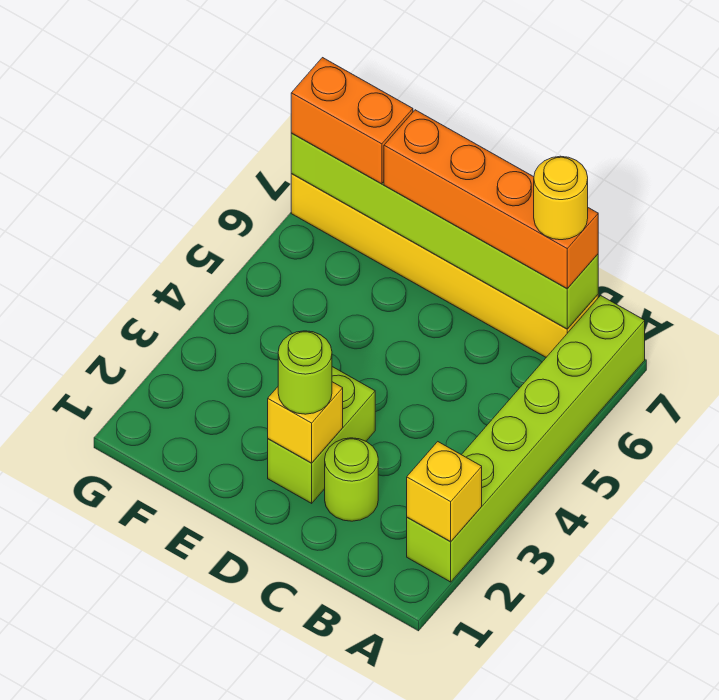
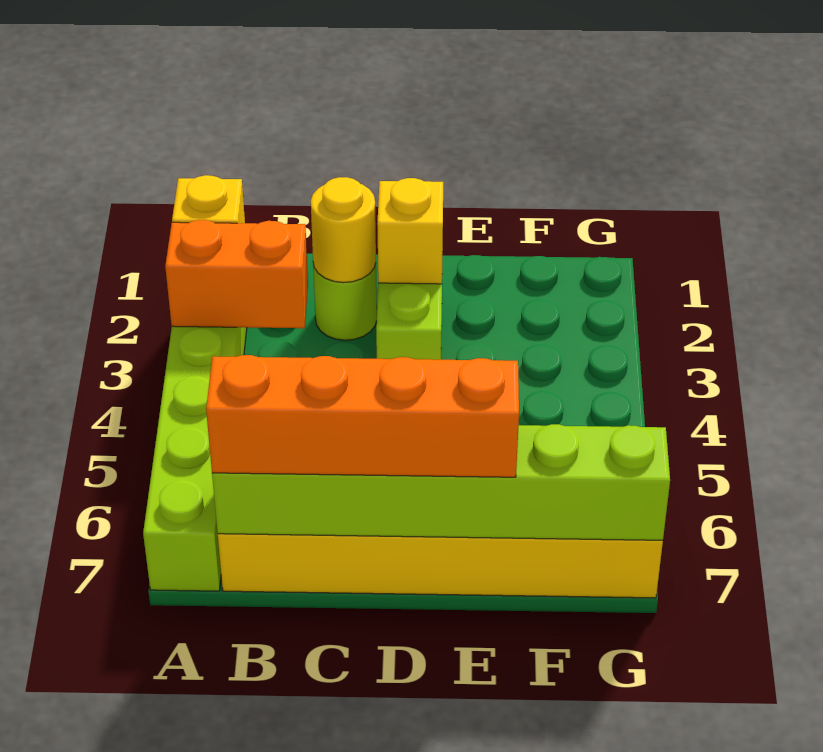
yellow round brick B7 level 4 -> yellow round brick C2 level 2
lime round brick D2 level 3 -> none
orange brick F7:G7 level 3 -> orange brick A3:B3 level 2

